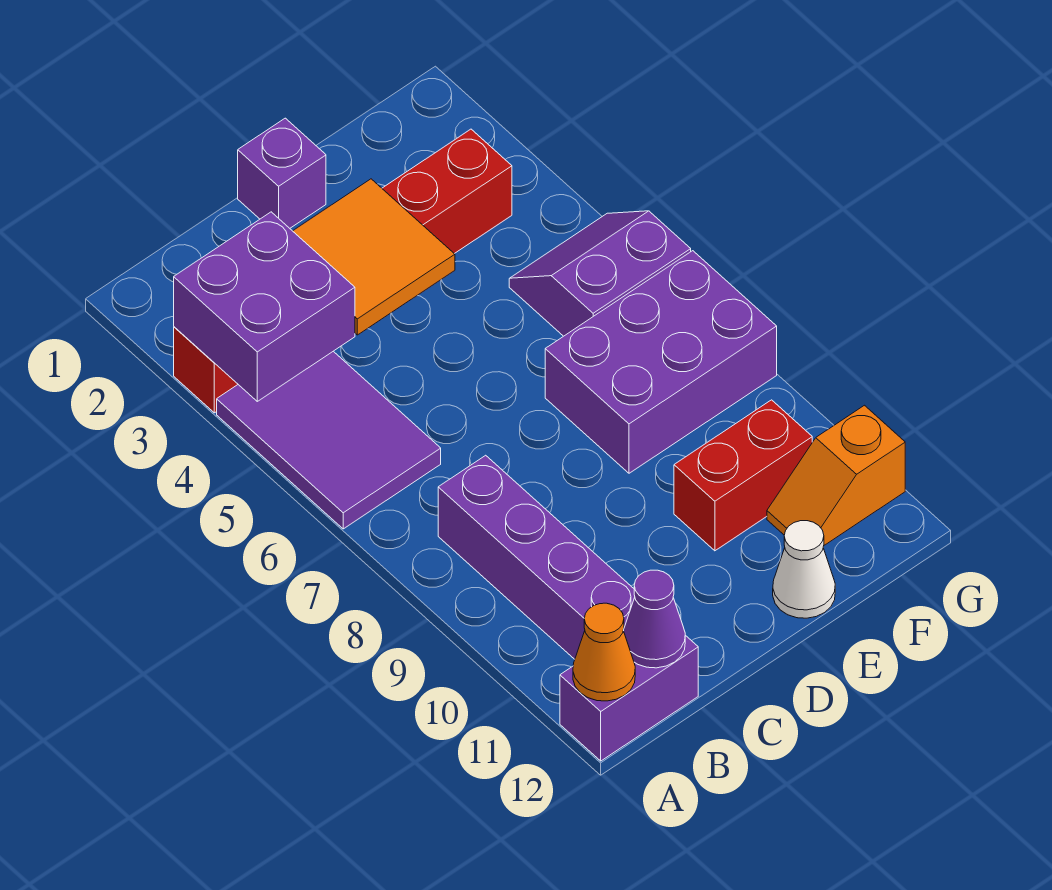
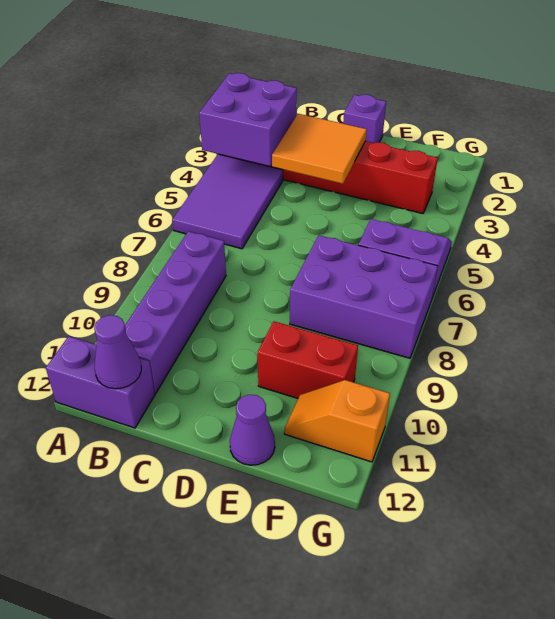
orange cone A12 level 2 -> none
white cone E12 level 1 -> purple cone E12 level 1

